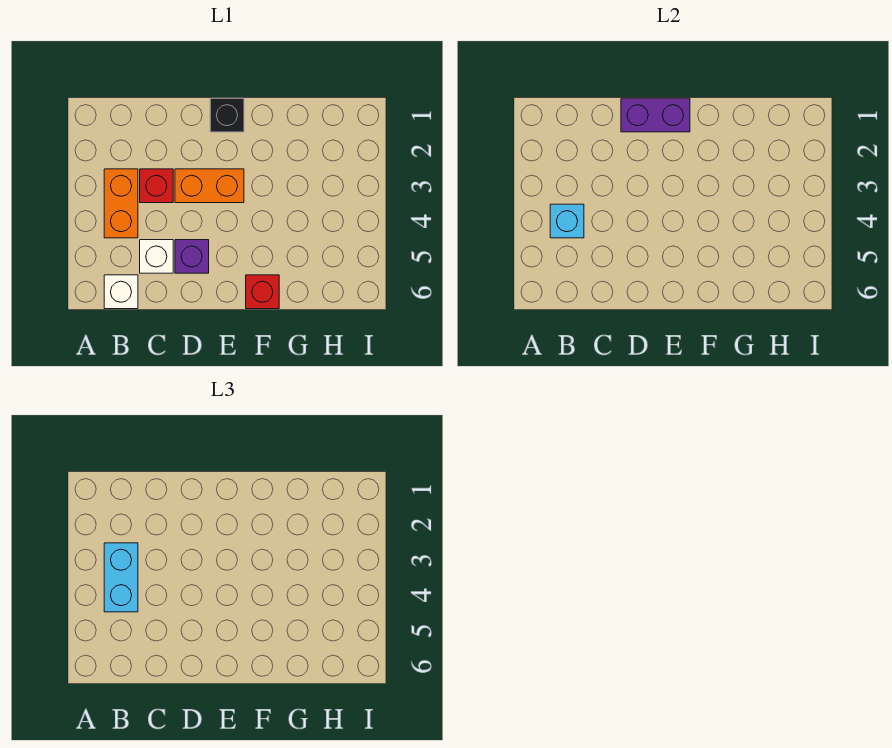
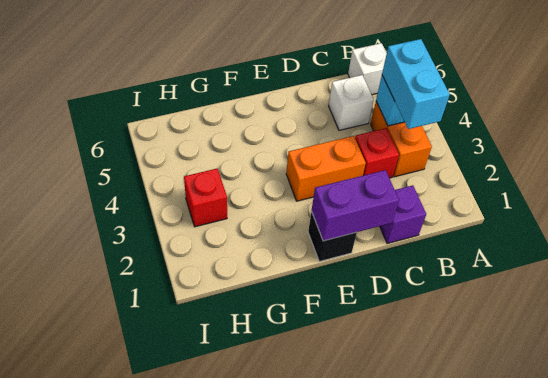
purple brick D5 level 1 -> purple brick C1 level 1
red brick F6 level 1 -> red brick H3 level 1

